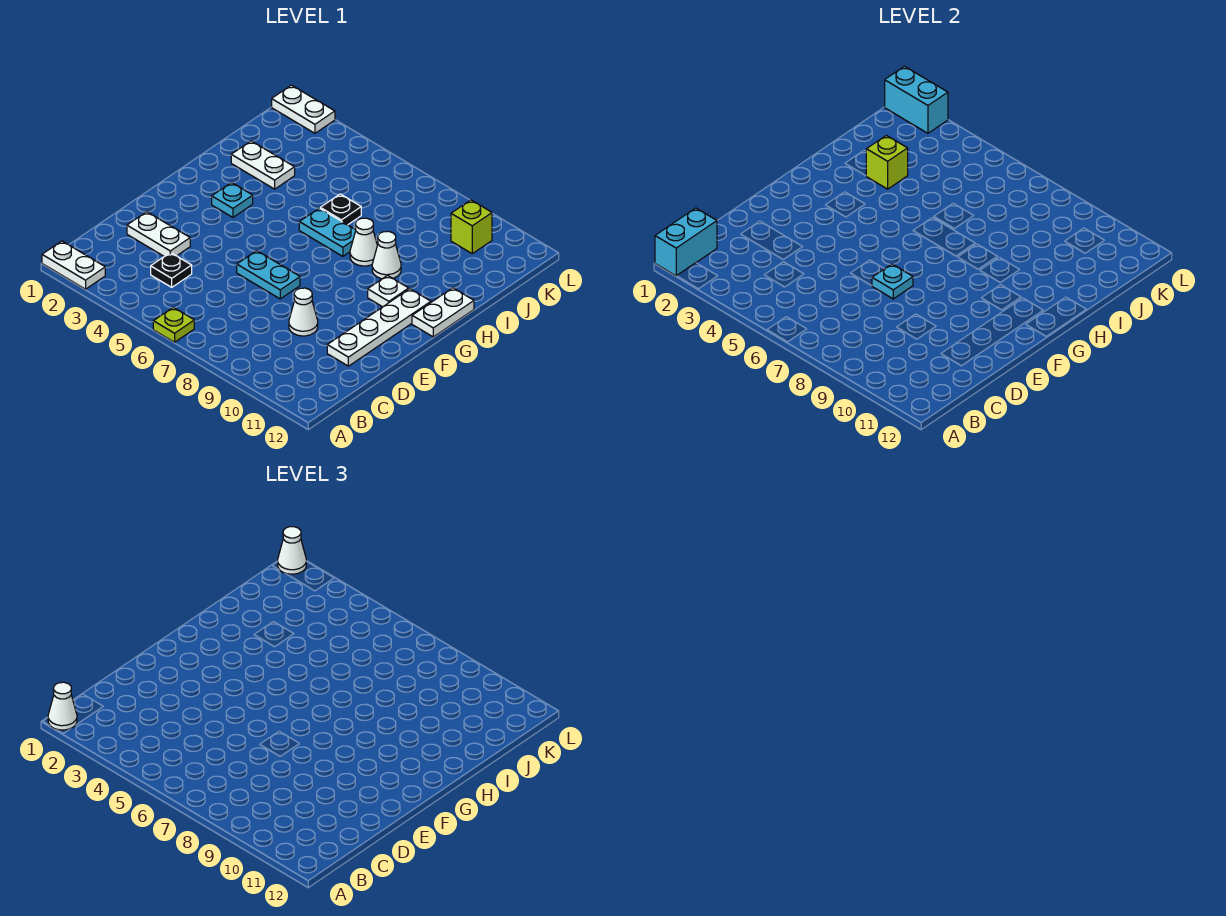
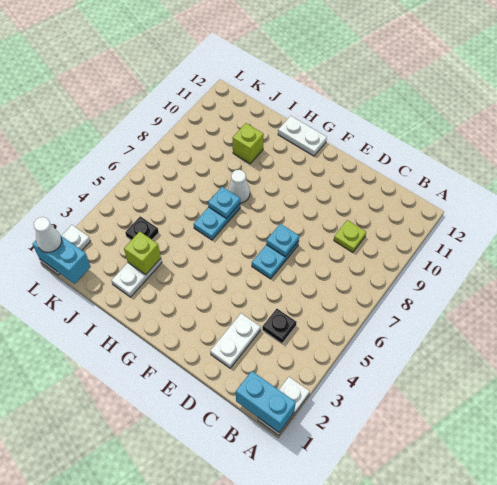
white cone A1 level 3 -> none
lime plate A6 level 1 -> lime plate C9 level 1
white cone D9 level 1 -> none
white plate D11:G11 level 1 -> none
cyan plate G3 level 1 -> cyan plate H7 level 2
white plate G10 level 1 -> none
white cone H9 level 1 -> none
black plate I6 level 1 -> black plate J4 level 1
lime brick K10 level 1 -> lime brick I10 level 1
cyan brick L1:L2 level 2 -> cyan brick K1:L1 level 2

